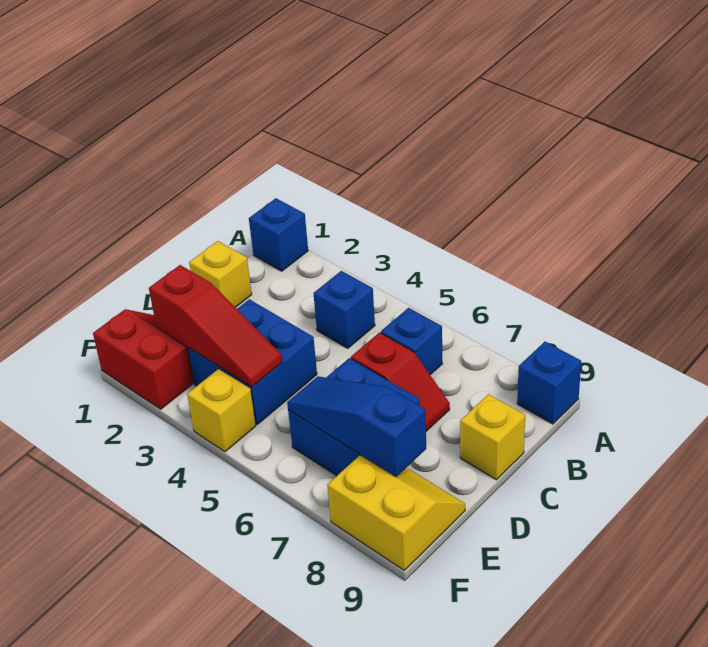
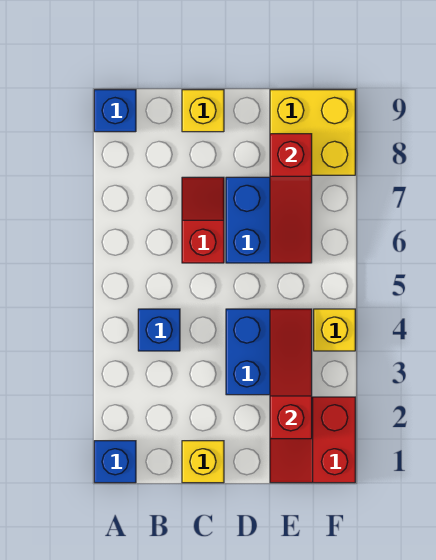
blue brick B6 level 1 -> none
blue slope E6:E8 level 2 top 8 -> red slope E6:E8 level 2 top 8
yellow slope E8:F9 level 1 top F -> yellow brick E8:F9 level 1

